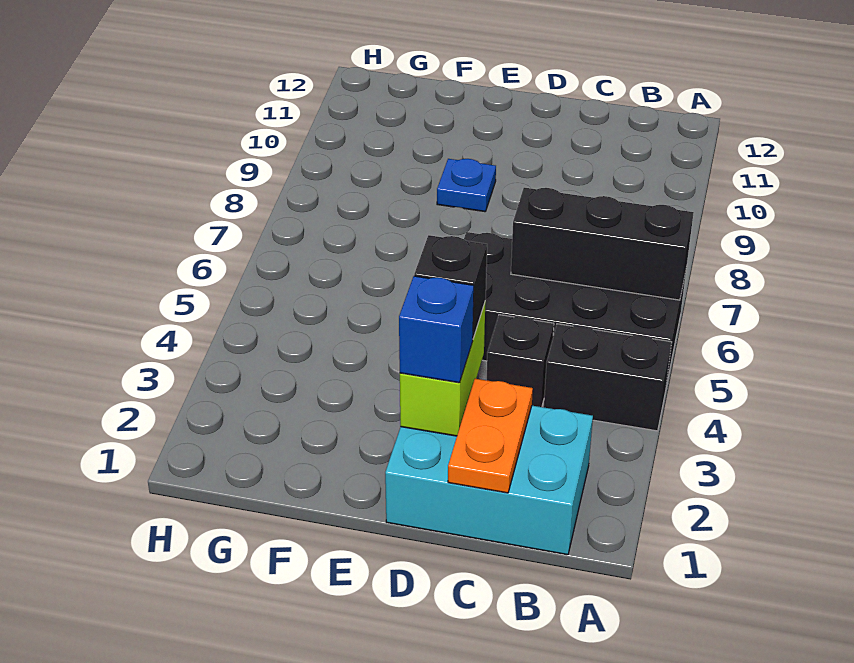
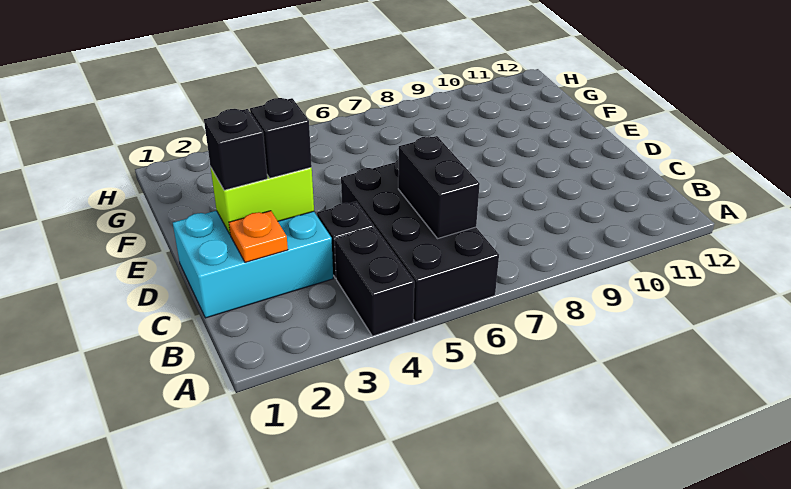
black brick A6:C6 level 2 -> black brick B6:C6 level 2
cyan brick B1:D2 level 1 -> cyan brick C1:D3 level 1
orange plate C1:C2 level 2 -> orange plate C2 level 2
blue brick D2 level 3 -> black brick D2 level 3
blue plate E9 level 1 -> none

